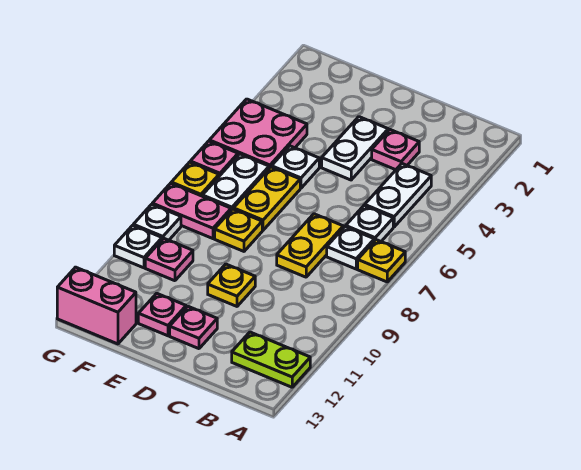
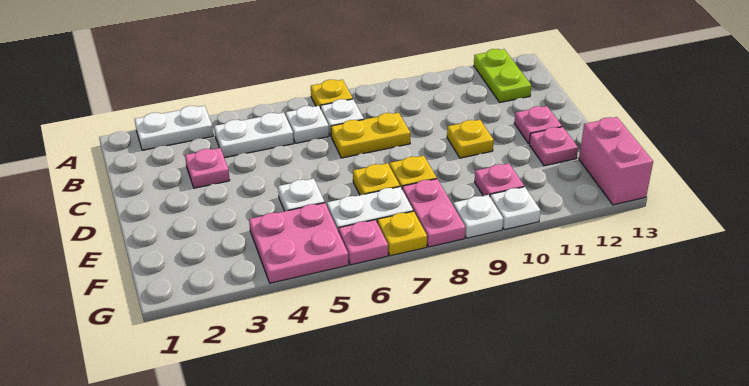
white plate D3:D4 level 1 -> white plate A2:A3 level 1
yellow plate E6:E7 level 1 -> yellow plate E7 level 1

